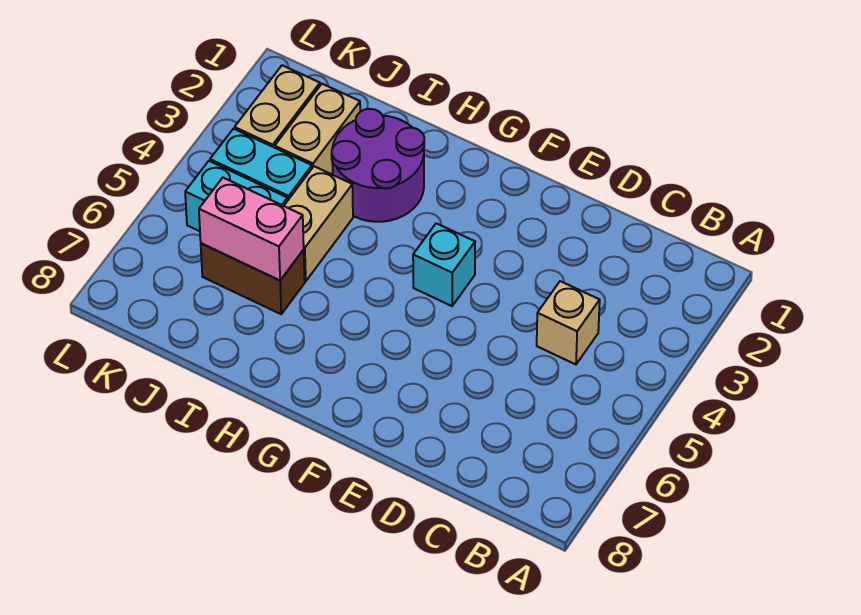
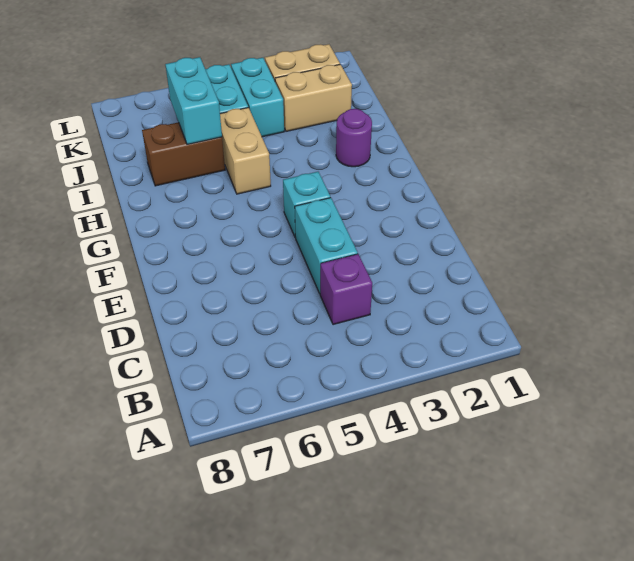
tan brick C4 level 1 -> purple brick C4 level 1
none -> cyan brick D4:E4 level 1
purple round brick H2:I3 level 1 -> purple round brick H2 level 1
tan brick I4:I5 level 1 -> tan brick H5:I5 level 1
brown brick I6:J6 level 1 -> brown brick I6:I7 level 1
pink brick I6:J6 level 2 -> cyan brick I6:J6 level 2

